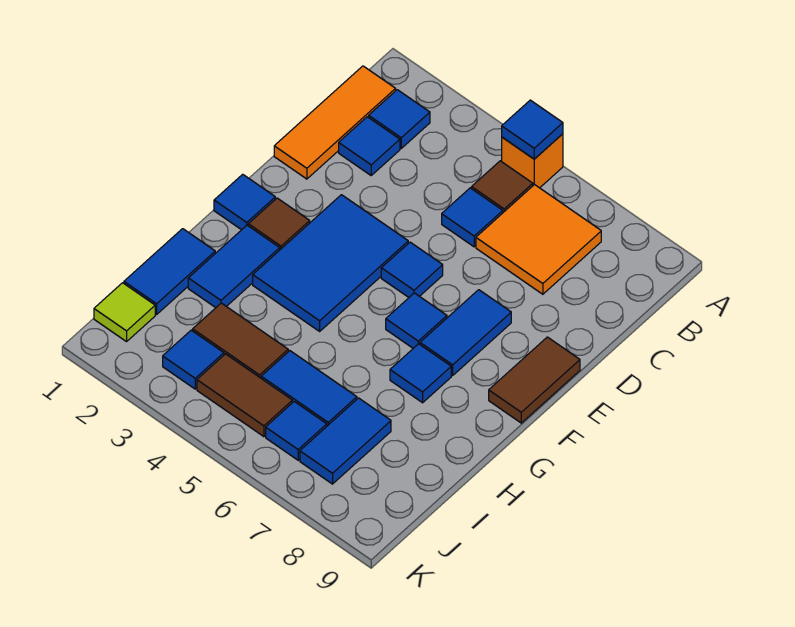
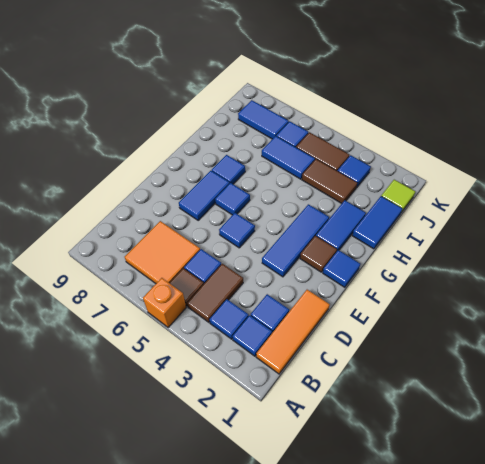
blue tile A5 level 2 -> blue tile B3 level 1
blue tile E3:G4 level 1 -> blue tile E3:G3 level 1
brown tile E9:F9 level 1 -> brown tile B4:C4 level 1
blue tile I7:J7 level 1 -> blue tile J7:J8 level 1

